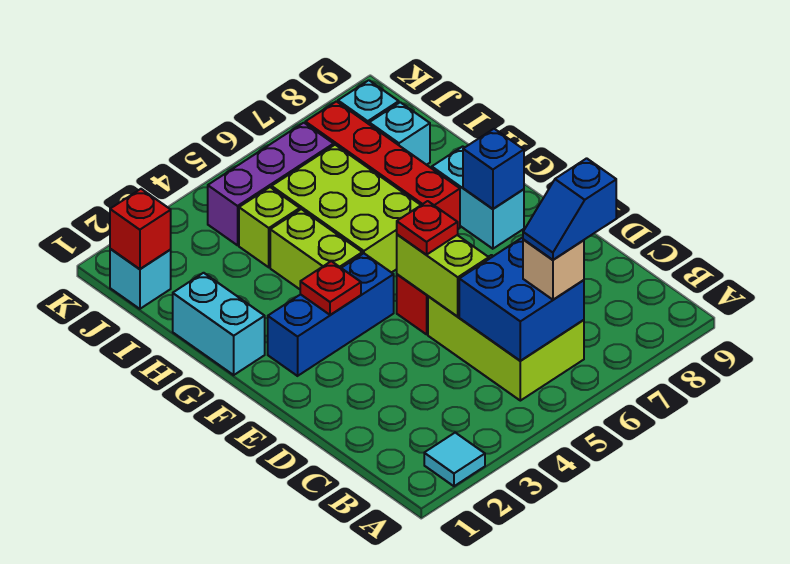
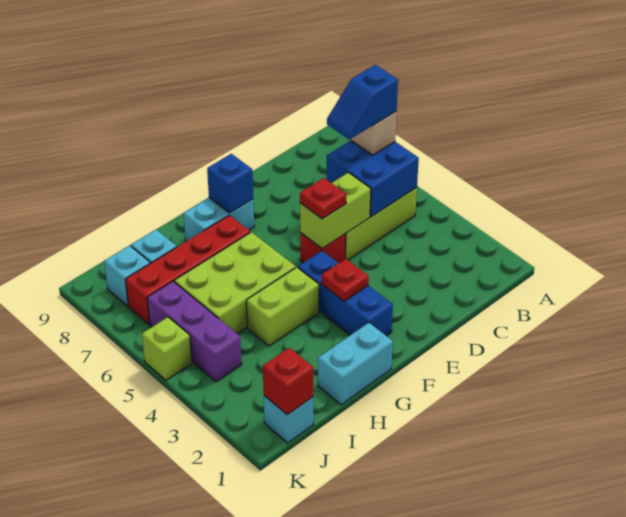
cyan tile A2 level 1 -> none
blue slope B6:B7 level 4 top 7 -> blue slope B6:C6 level 4 top B
lime brick I4 level 1 -> lime brick K5 level 1

